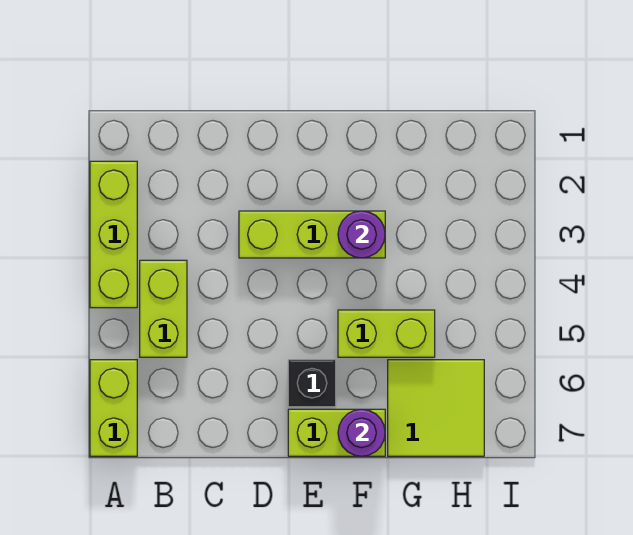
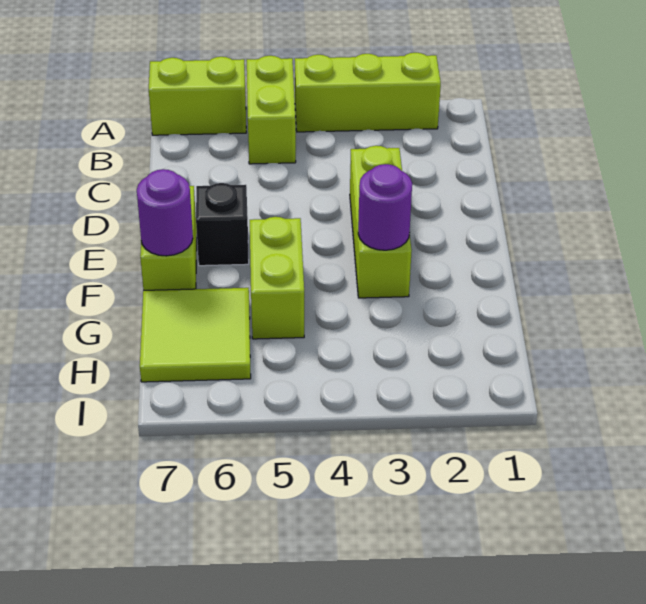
lime brick B4:B5 level 1 -> lime brick A5:B5 level 1

